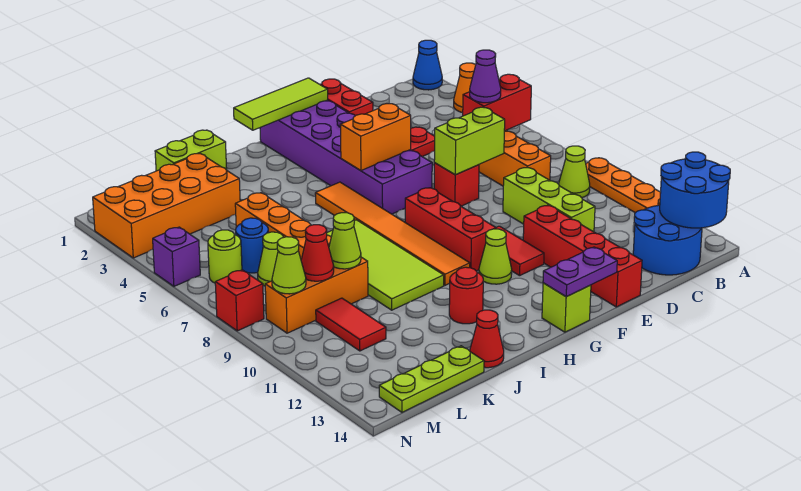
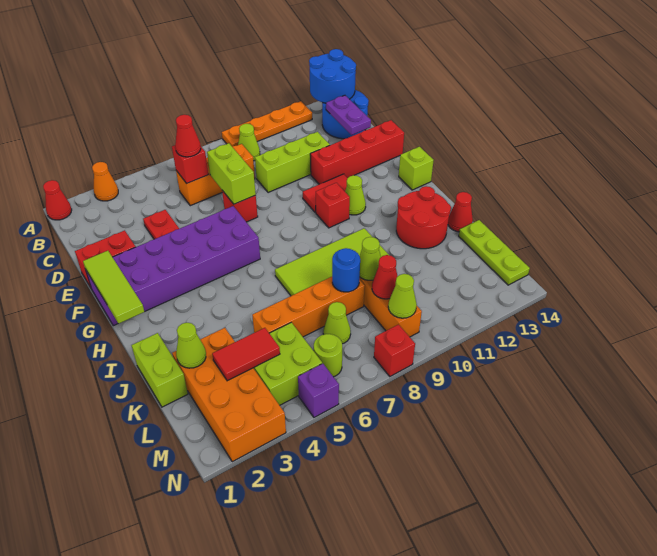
blue cone A1 level 1 -> red cone A1 level 1
red brick B6:C6 level 2 -> red brick C6 level 2
purple cone C6 level 3 -> red cone C6 level 3
orange brick F5:G5 level 2 -> none
purple plate F14:G14 level 2 -> purple plate C13:D13 level 2
red brick G8:G10 level 1 -> red brick G10 level 1
orange tile H5:H10 level 1 -> none
red round brick I12 level 1 -> red round brick I12:J13 level 1
none -> lime cone K2 level 2
none -> lime brick L4:M5 level 1
blue round brick L6 level 1 -> blue round brick K8 level 2
red tile L10:L11 level 1 -> red tile L3:L4 level 2

